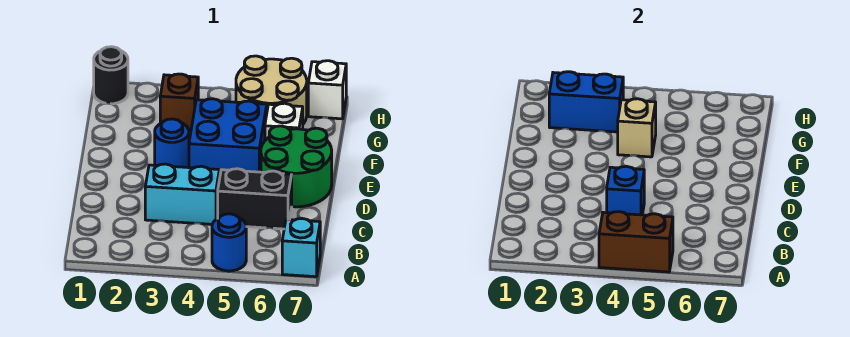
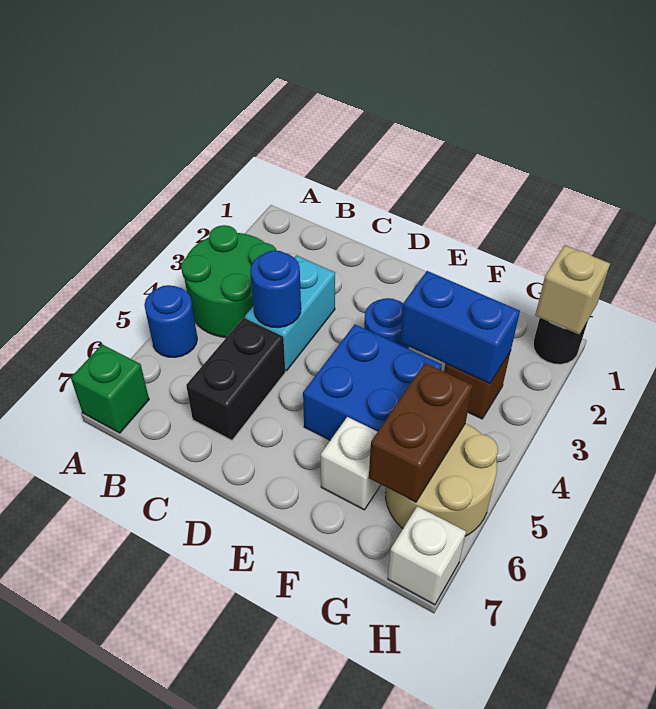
brown brick A4:A5 level 2 -> brown brick G5:G6 level 2
cyan brick A7 level 1 -> green brick A7 level 1
blue brick C4 level 2 -> blue round brick C4 level 2
green round brick D6:E7 level 1 -> green round brick A3:B4 level 1
tan brick F4 level 2 -> tan brick H1 level 2
blue brick G2:G3 level 2 -> blue brick F3:G3 level 2

